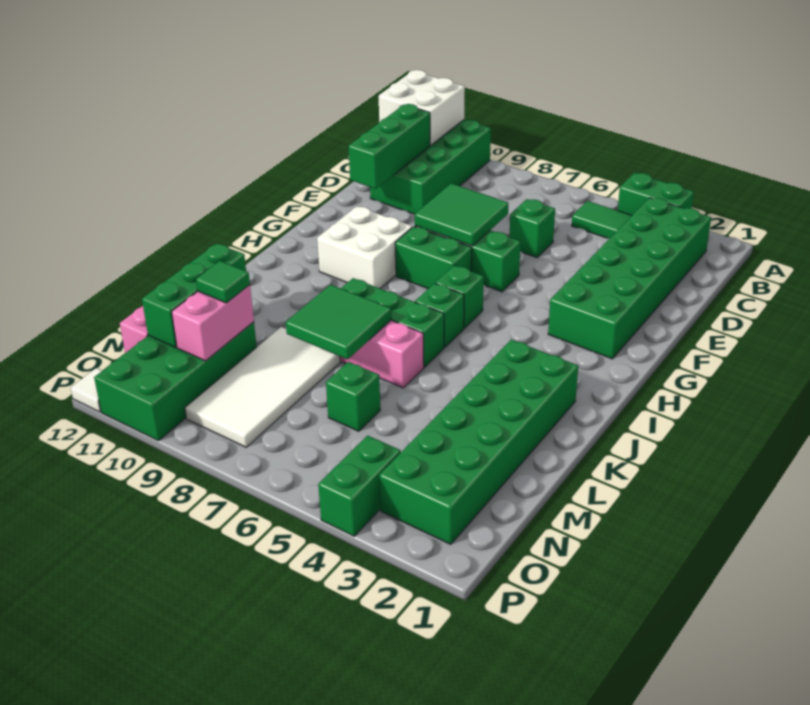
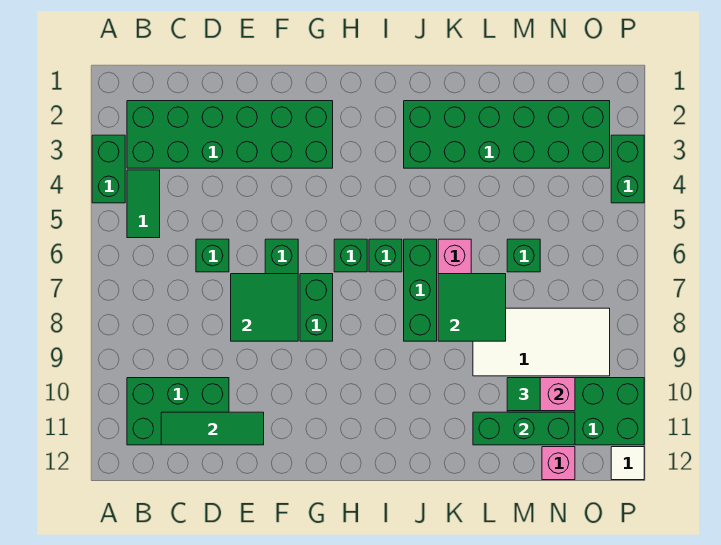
green brick A10:D11 level 1 -> green brick B10:D11 level 1
white brick A11:B12 level 2 -> none
green brick C11:E11 level 2 -> green tile C11:E11 level 2
white brick G9:H10 level 1 -> none
green brick O4:P4 level 1 -> green brick P3:P4 level 1

